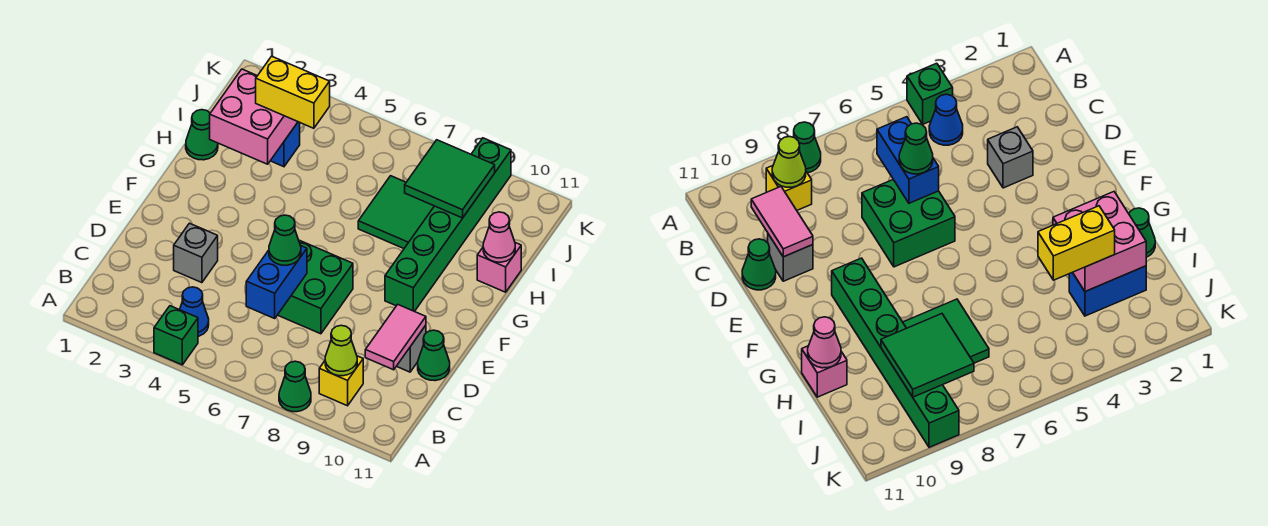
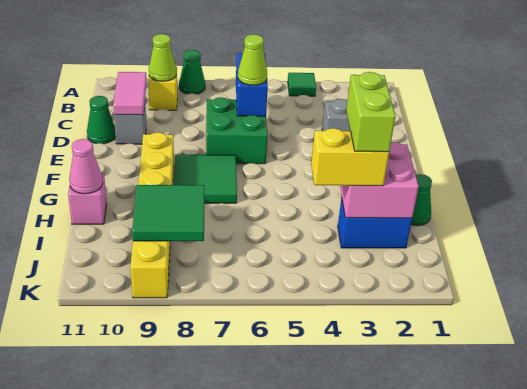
green brick A4 level 1 -> green tile A4 level 1
blue cone B4 level 1 -> none
green cone D6 level 3 -> lime cone D6 level 3
green brick F9:K9 level 1 -> yellow brick F9:K9 level 1
none -> lime brick H3:I3 level 4
green tile H7:I8 level 1 -> green tile F7:G8 level 1

